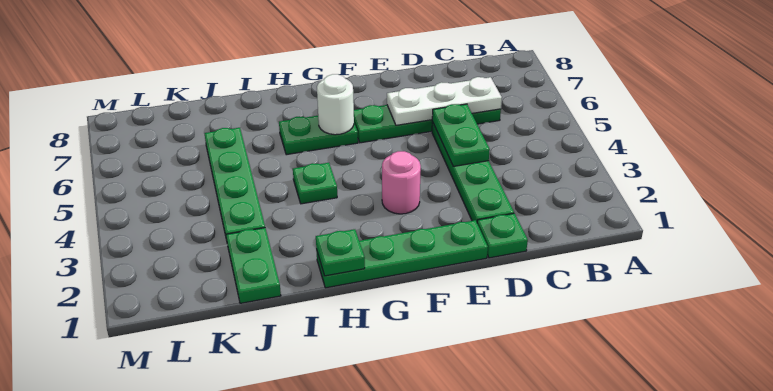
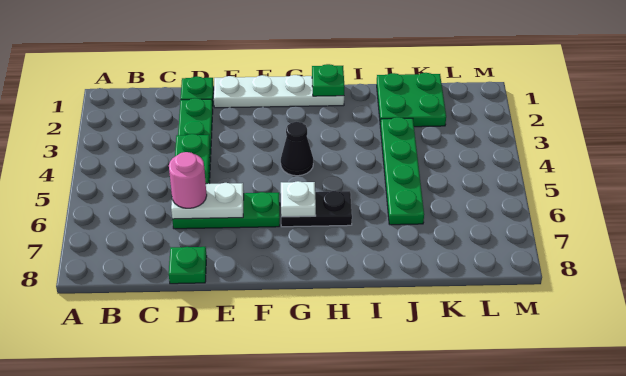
green plate C6:F6 level 1 -> green plate D6:F6 level 1
white plate C6:E6 level 2 -> white plate D6:E6 level 2
green plate E1:H1 level 1 -> white plate E1:H1 level 1
pink round brick F3 level 1 -> pink round brick D6 level 3
none -> black cone G4 level 1
green plate G6:H6 level 1 -> black plate G6:H6 level 1
white round brick G6 level 2 -> white plate G6 level 2
green plate H4 level 1 -> green plate D8 level 1
green plate J1:J2 level 1 -> green plate J1:K2 level 1

